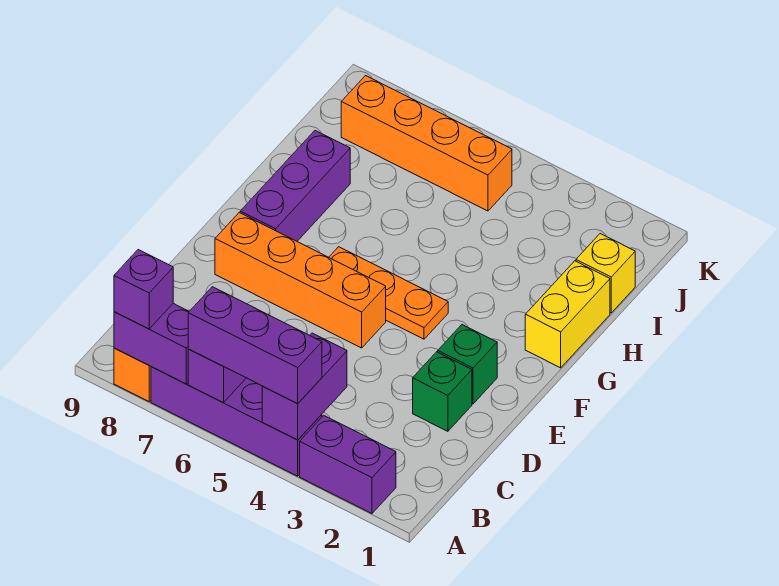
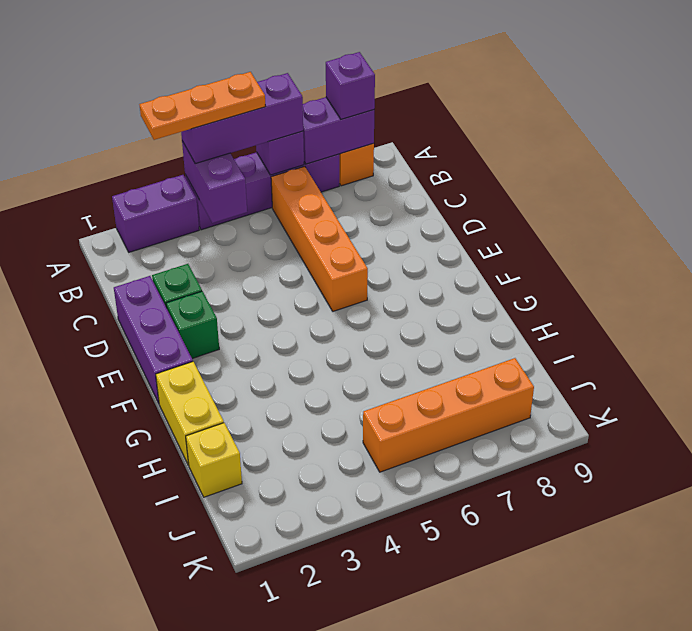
orange brick E5:E8 level 1 -> orange brick B6:E6 level 1
orange plate F4:F6 level 1 -> orange plate A3:A5 level 4
purple brick F8:H8 level 1 -> purple brick D1:F1 level 1

